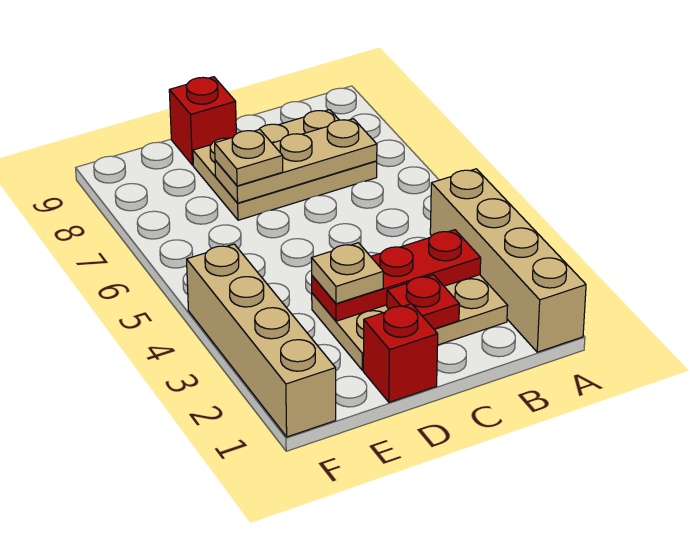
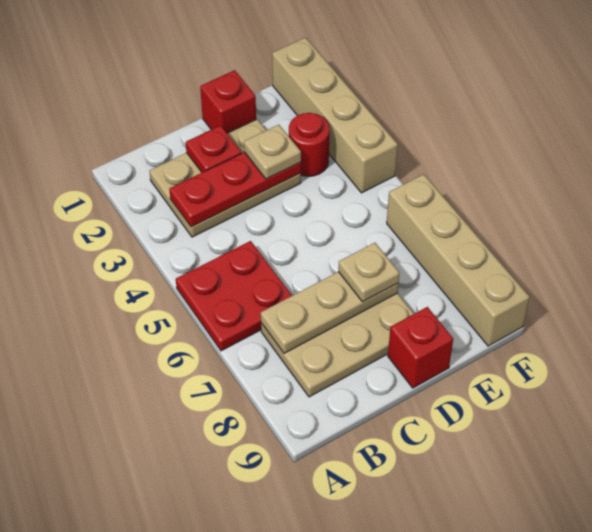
tan brick A1:A4 level 1 -> tan brick F6:F9 level 1
none -> red plate A5:B6 level 1
none -> red round brick E3 level 1

